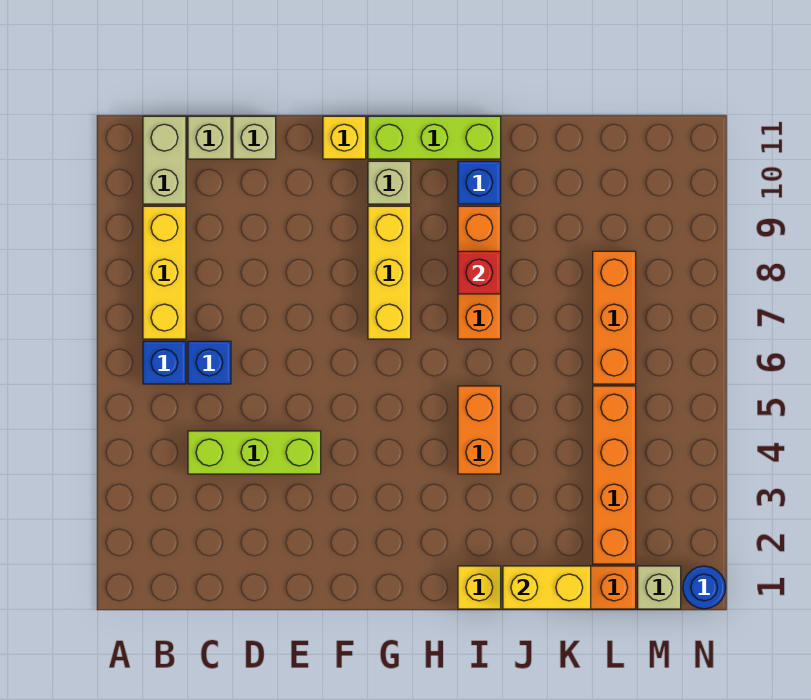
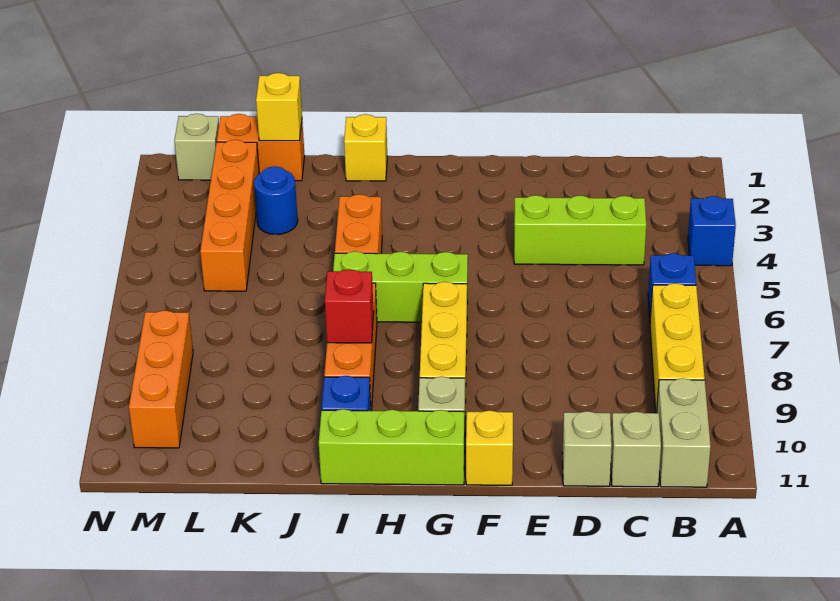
blue brick C6 level 1 -> blue brick A4 level 1
none -> lime brick G6:I6 level 1
yellow brick J1:K1 level 2 -> yellow brick K1 level 2
orange brick L6:L8 level 1 -> orange brick M8:M10 level 1
blue round brick N1 level 1 -> blue round brick K3 level 1

